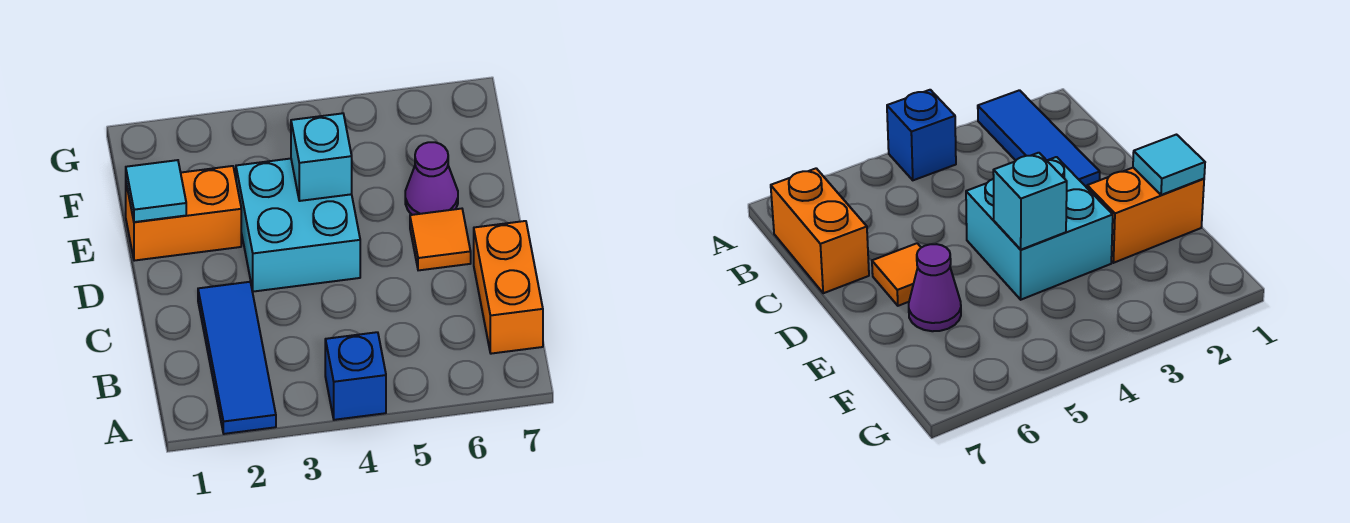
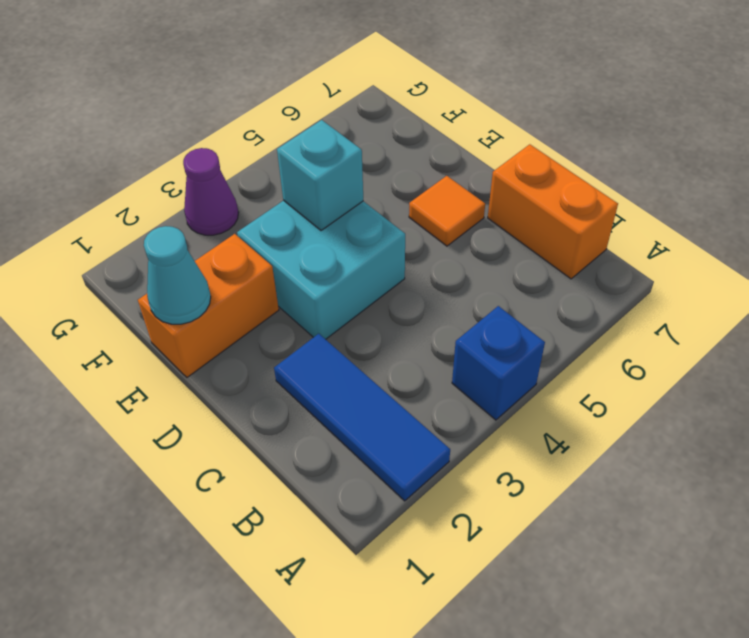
cyan tile E1 level 2 -> cyan cone E1 level 2
purple cone E6 level 1 -> purple cone G3 level 1

